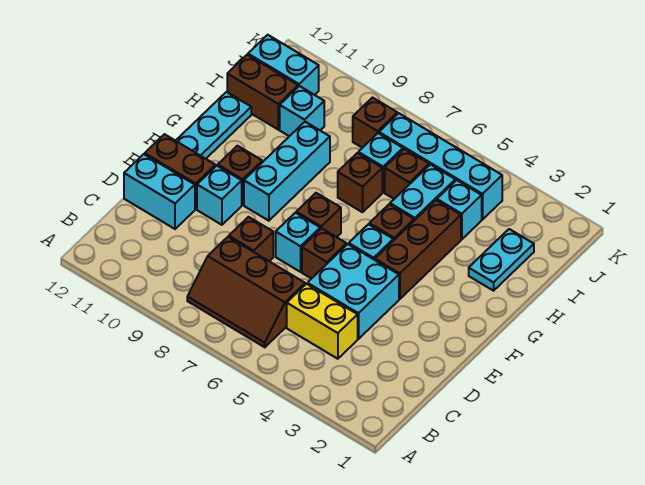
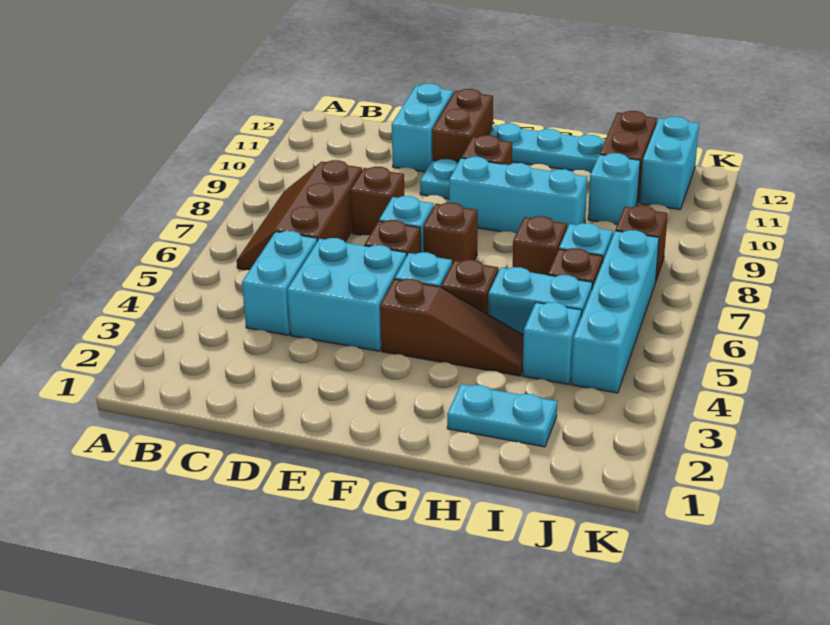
yellow brick C4:C5 level 1 -> cyan brick C4:C5 level 1
cyan brick E10 level 1 -> cyan plate E10 level 1
brown brick F4:H4 level 1 -> brown slope F4:H4 level 1 top F

